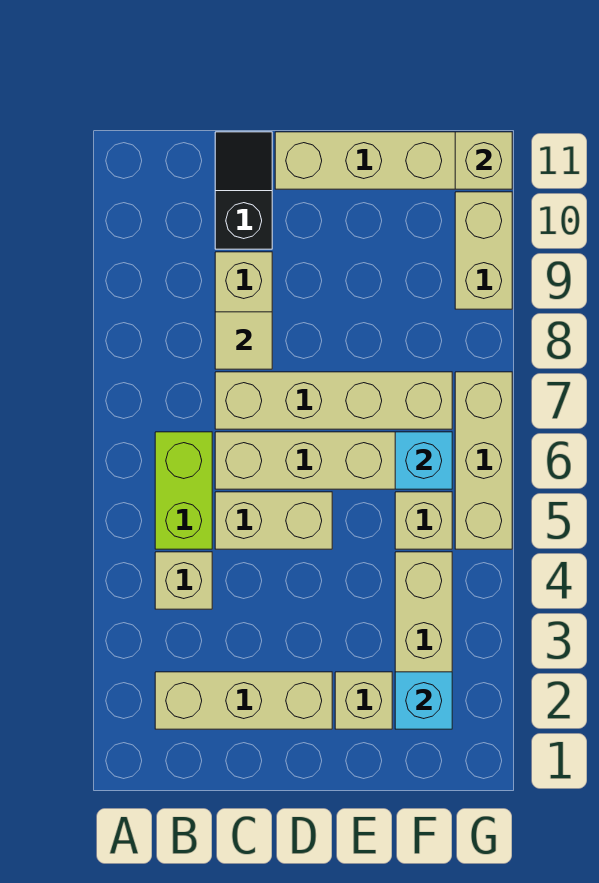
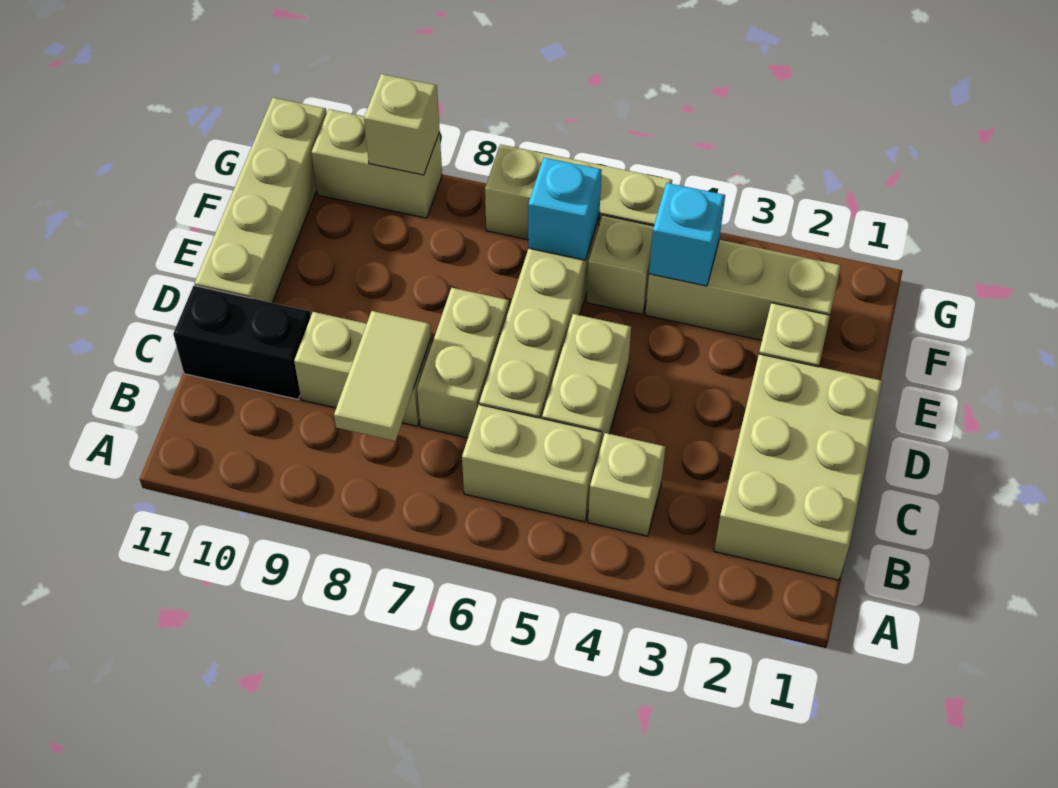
tan brick B2:D2 level 1 -> tan brick B1:D2 level 1
lime brick B5:B6 level 1 -> tan brick B5:B6 level 1
tan brick C7:F7 level 1 -> tan brick C7:D7 level 1
tan tile C8 level 2 -> tan tile B8:C8 level 2
black slope C10:C11 level 1 top 10 -> black brick C10:C11 level 1
cyan brick F2 level 2 -> cyan brick F4 level 2
tan brick G11 level 2 -> tan brick G9 level 2

